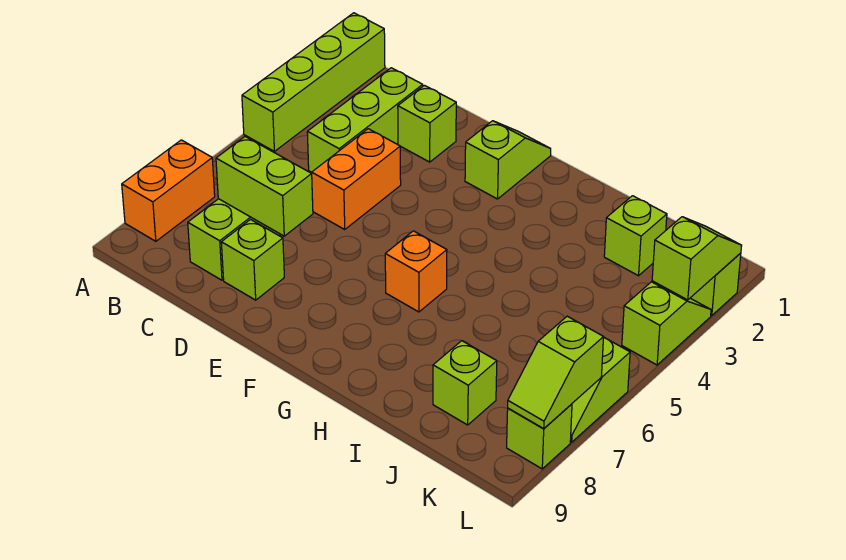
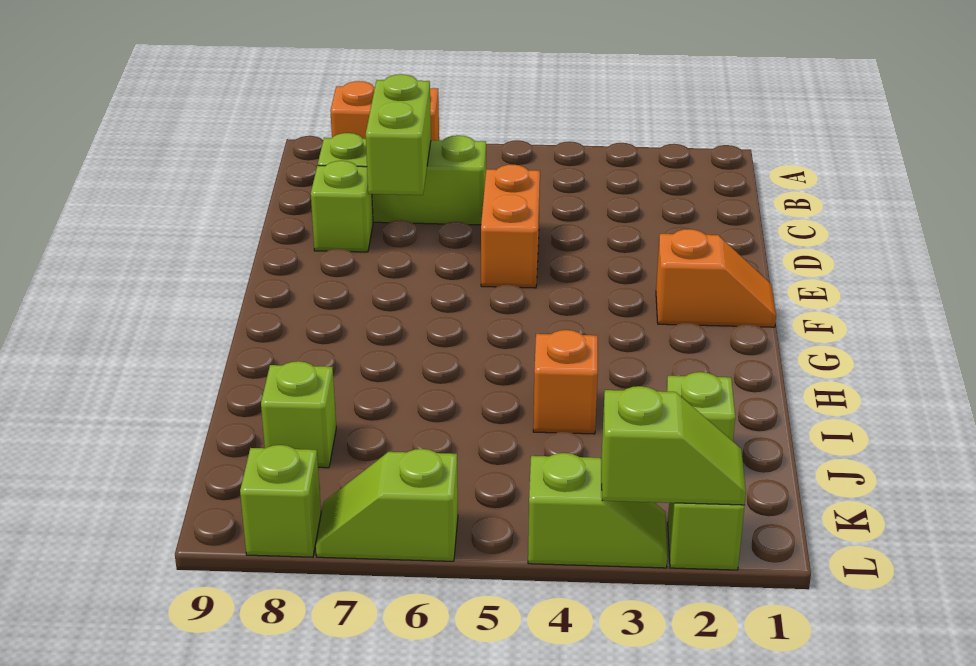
lime brick A1:A4 level 1 -> none
lime brick C2:C4 level 1 -> none
lime brick D2 level 1 -> none
orange brick D4:D5 level 1 -> orange brick D5:E5 level 1
lime slope F1:F2 level 1 top 2 -> orange slope F1:F2 level 1 top 2
orange brick G6 level 1 -> orange brick I4 level 1
lime slope L7:L8 level 2 top 7 -> none

